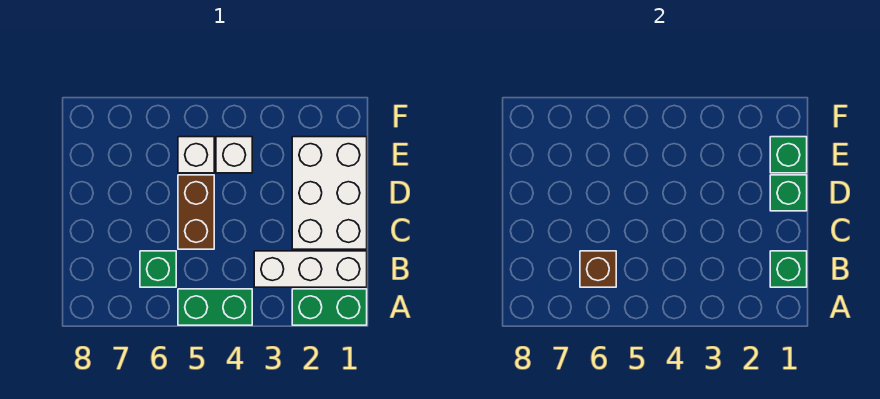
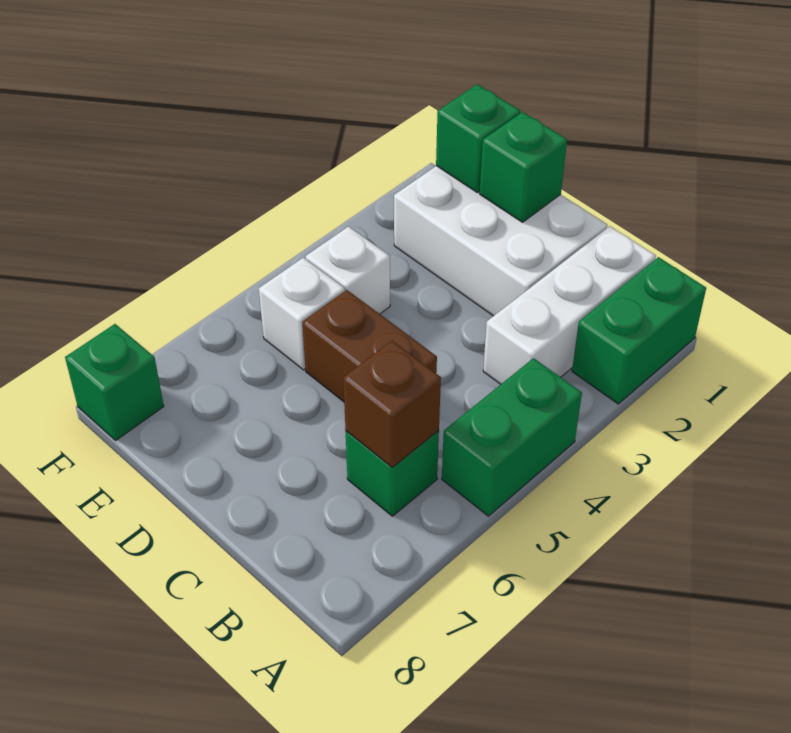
green brick B1 level 2 -> green brick F8 level 1

